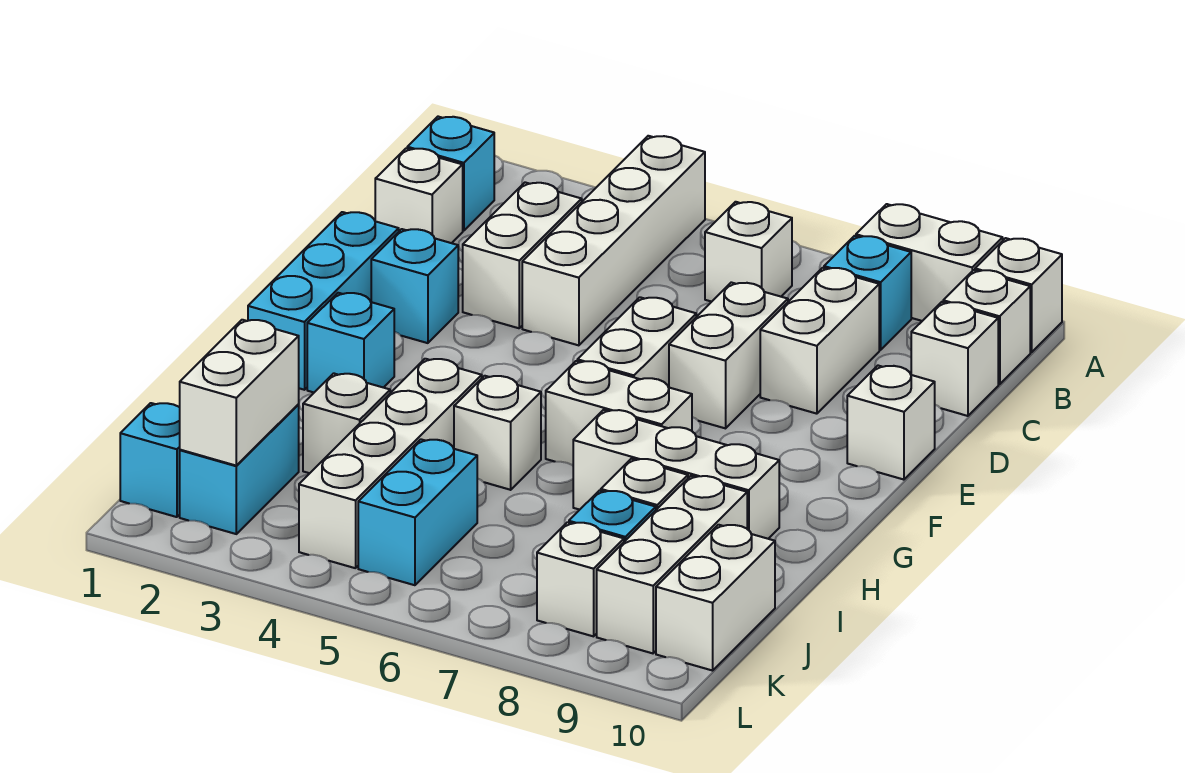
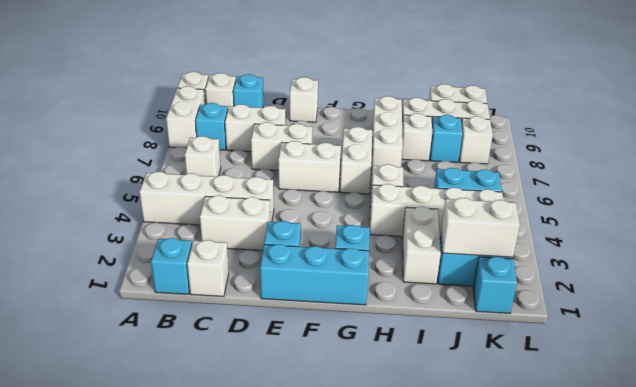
white brick C10 level 1 -> cyan brick C10 level 1
white brick I3 level 1 -> white brick I2:I3 level 1

